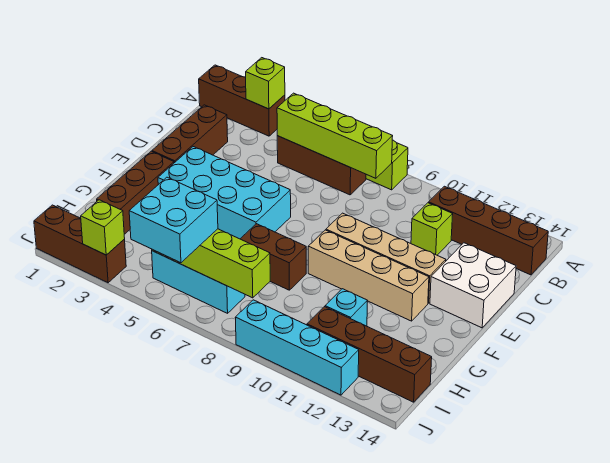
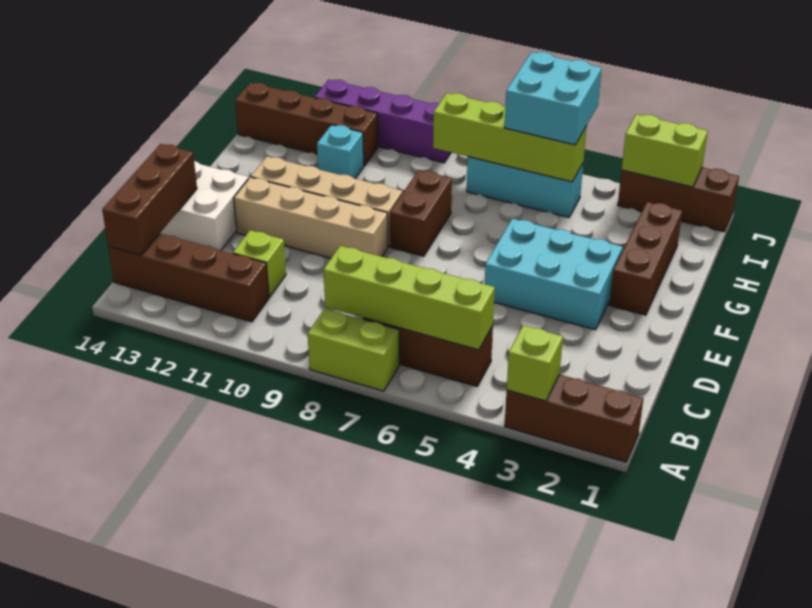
brown brick C2:E2 level 1 -> brown brick B14:D14 level 2
cyan brick E3:F6 level 1 -> cyan brick E3:F5 level 1
brown brick G7:G8 level 1 -> brown brick F8:G8 level 1
lime brick J3 level 2 -> lime brick J2:J3 level 2
cyan brick J9:J12 level 1 -> purple brick J9:J12 level 1

